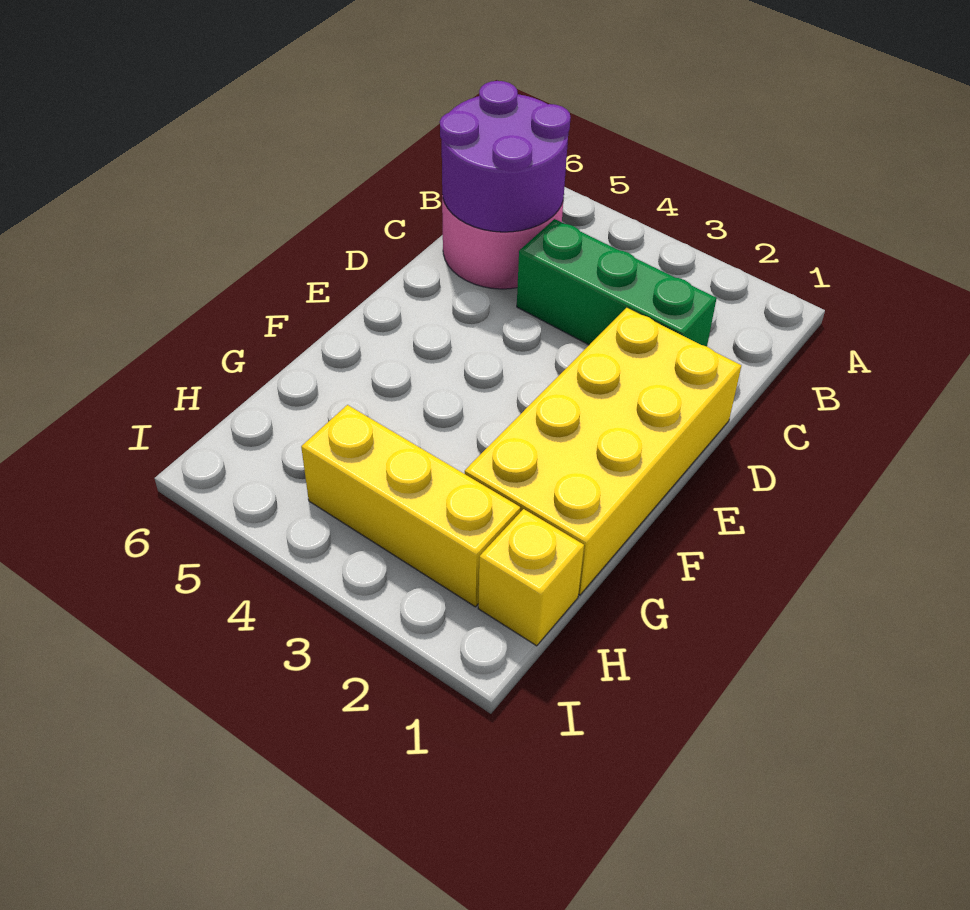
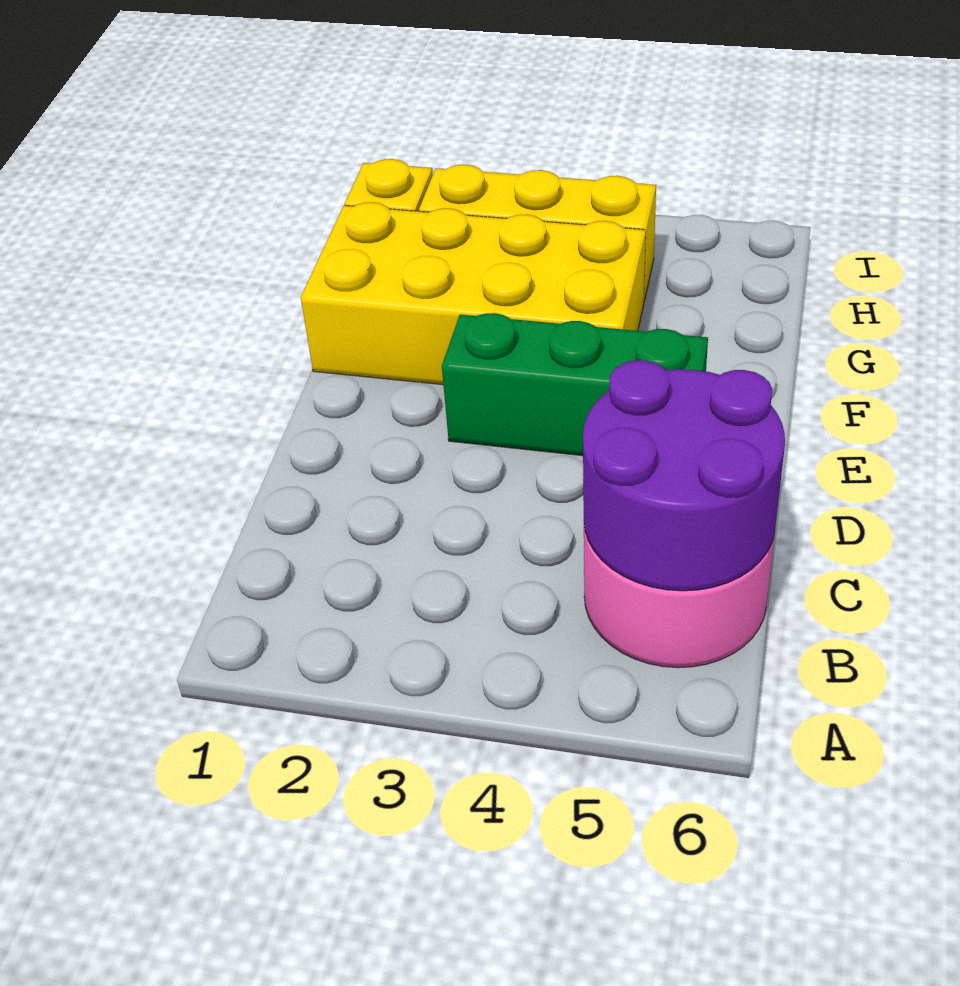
green brick C2:C4 level 1 -> green brick E3:E5 level 1
yellow brick D1:G2 level 1 -> yellow brick F1:G4 level 1

